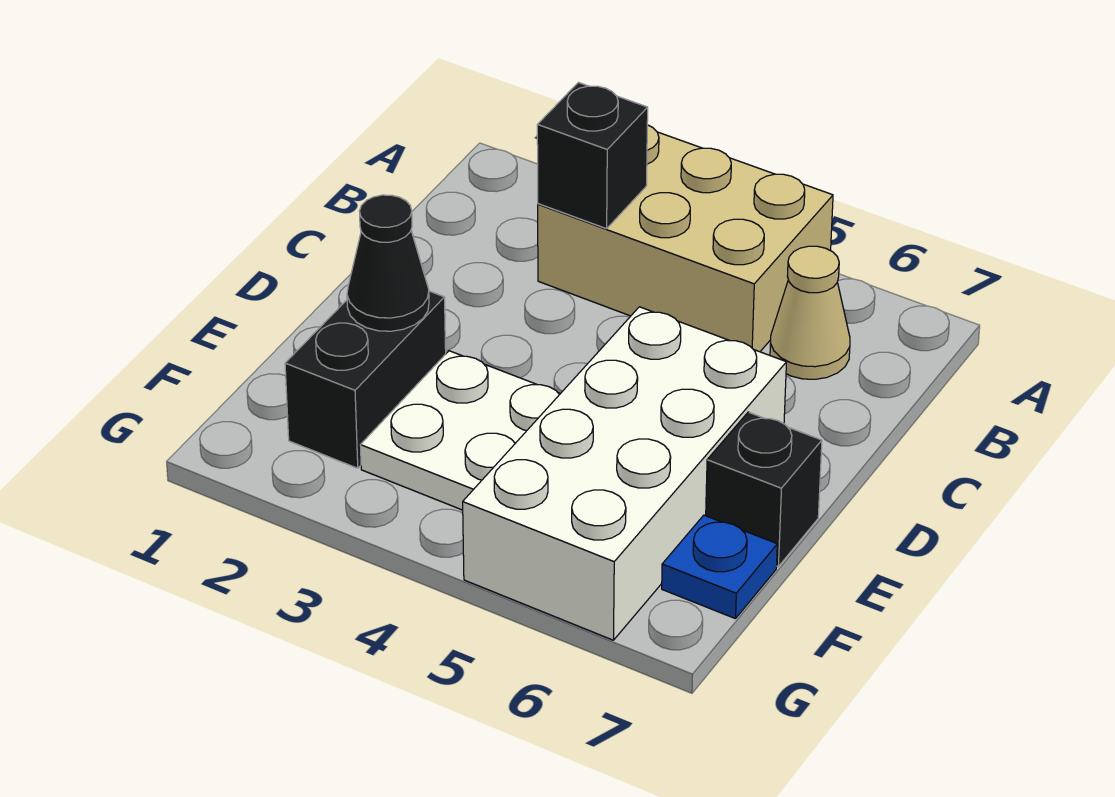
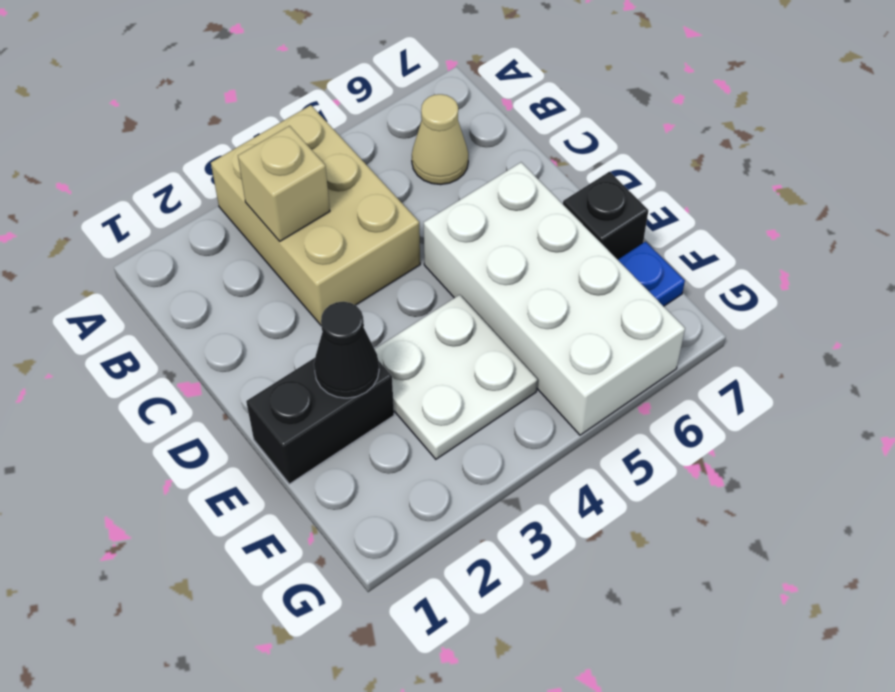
tan brick A3:B5 level 1 -> tan brick A3:C4 level 1
black brick B3 level 2 -> tan brick B3 level 2
black brick E2:F2 level 1 -> black brick E1:E2 level 1

